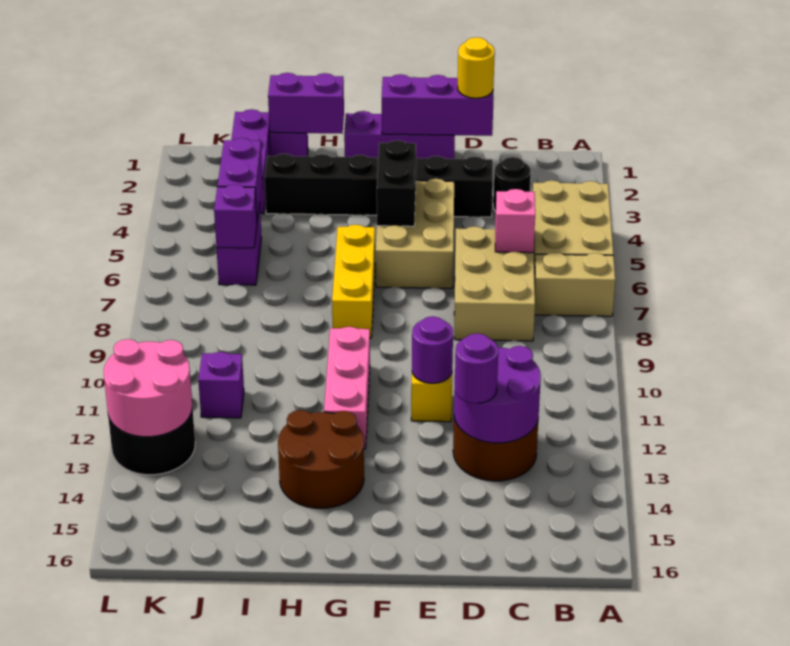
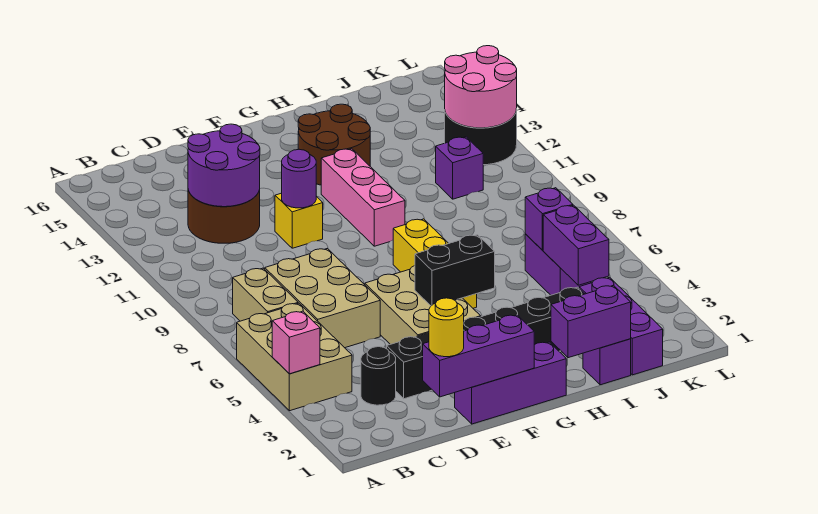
tan brick A7:B7 level 1 -> tan brick B7:B8 level 1
pink brick C6 level 2 -> pink brick A4 level 2
purple round brick D13 level 3 -> none
black brick F4:F5 level 2 -> black brick F5:G5 level 2

